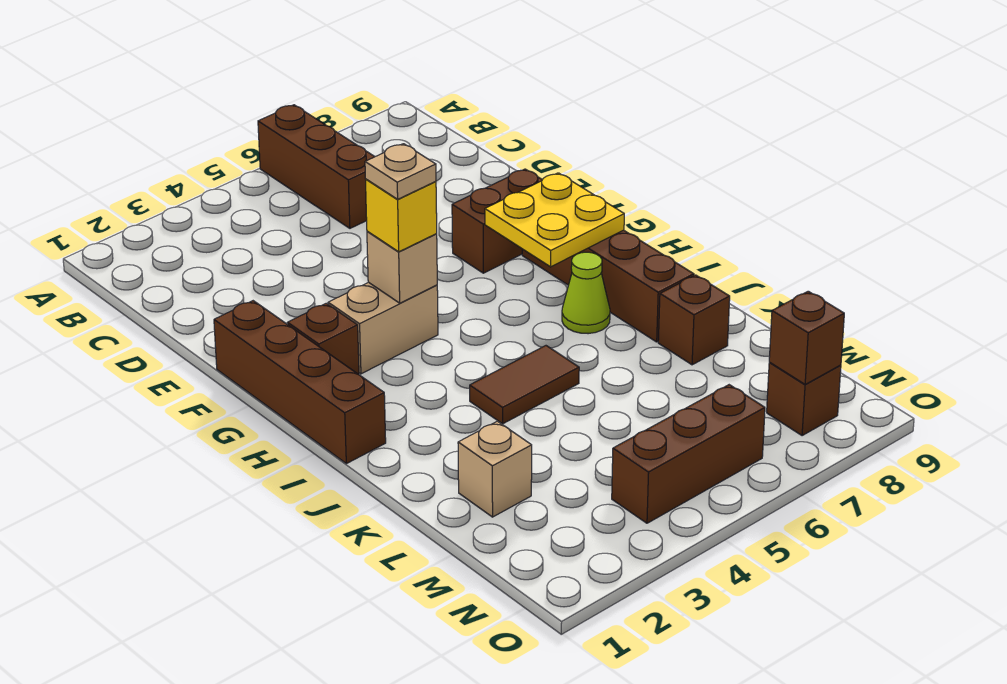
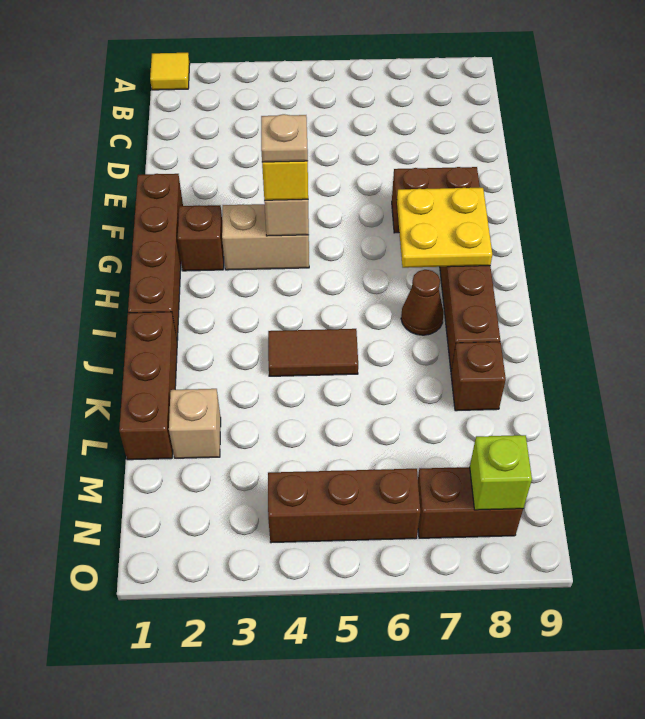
none -> yellow tile A1 level 1
brown brick A6:C6 level 1 -> brown brick J1:L1 level 1
lime cone I7 level 1 -> brown cone I7 level 1
brown brick N8 level 1 -> brown brick N7:N8 level 1
brown brick N8 level 2 -> lime brick N8 level 2

